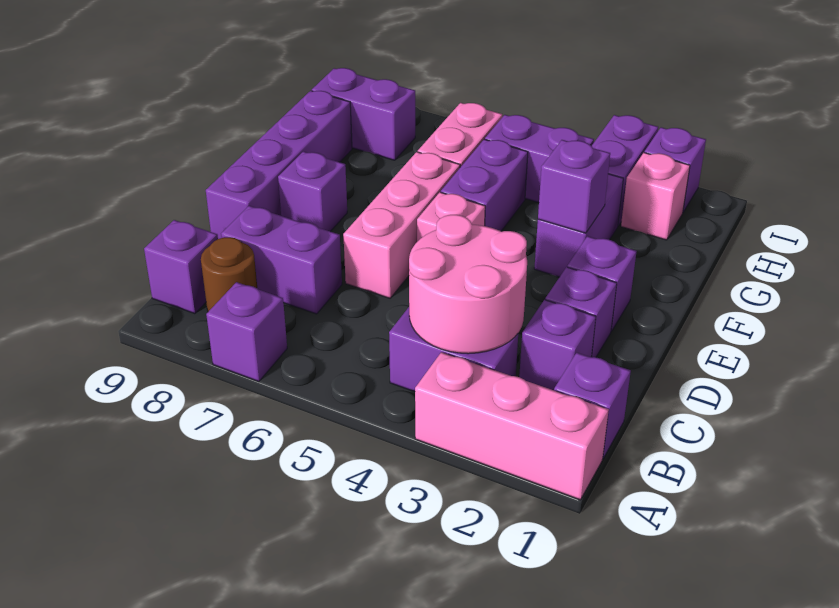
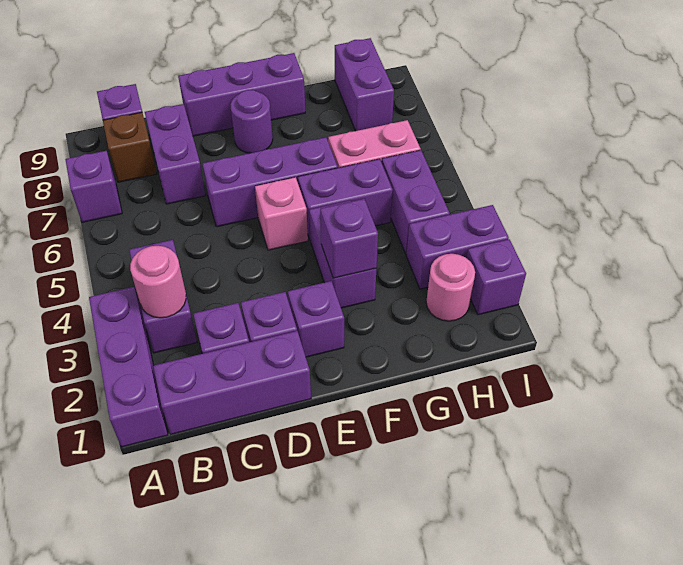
pink brick A1:A3 level 1 -> purple brick A1:A3 level 1
purple brick B1 level 1 -> purple brick B1:D1 level 1
pink round brick B3:C4 level 2 -> pink round brick B3 level 2
brown round brick B8 level 1 -> brown brick B8 level 1
pink brick D6:F6 level 1 -> purple brick D6:F6 level 1
purple brick D9:G9 level 1 -> purple brick D9:F9 level 1
purple brick E8 level 1 -> purple round brick E8 level 1
purple brick F3:G3 level 1 -> purple brick F3:F4 level 1
pink brick H2 level 1 -> pink round brick H2 level 1

